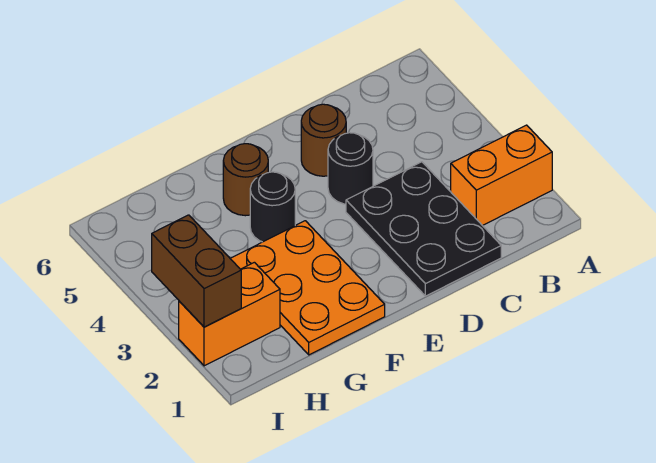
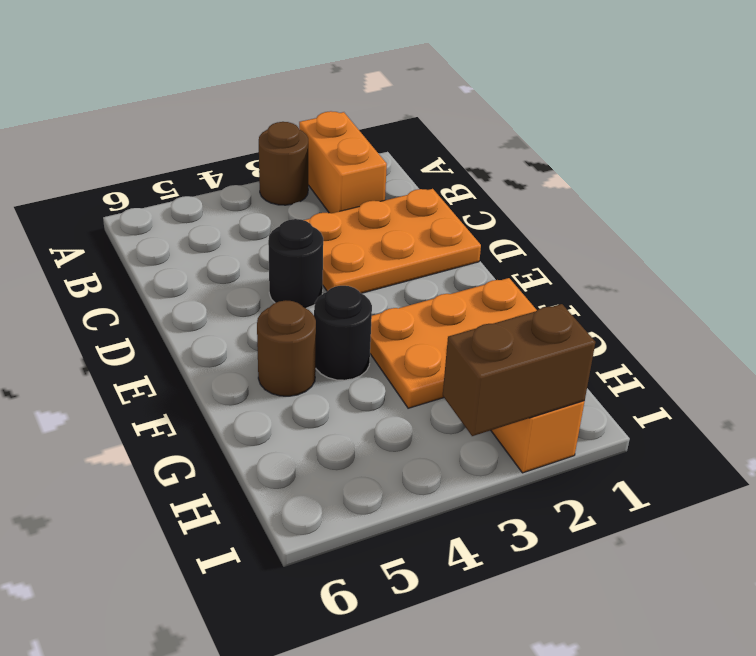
black plate C1:D3 level 1 -> orange plate C1:D3 level 1
brown round brick D5 level 1 -> brown round brick A3 level 1

